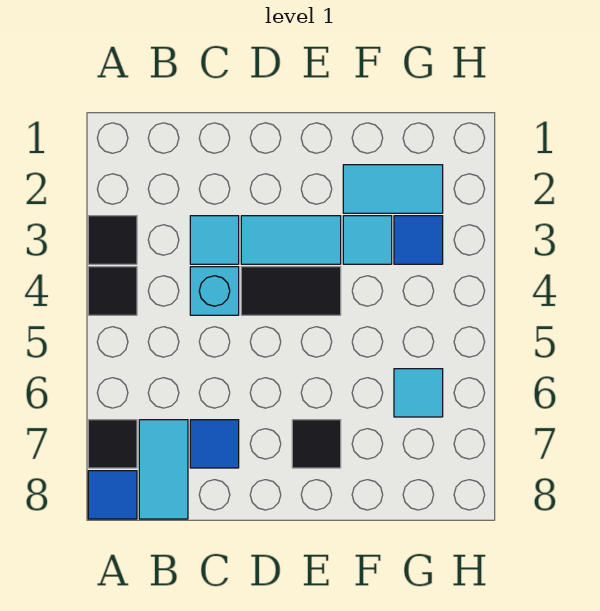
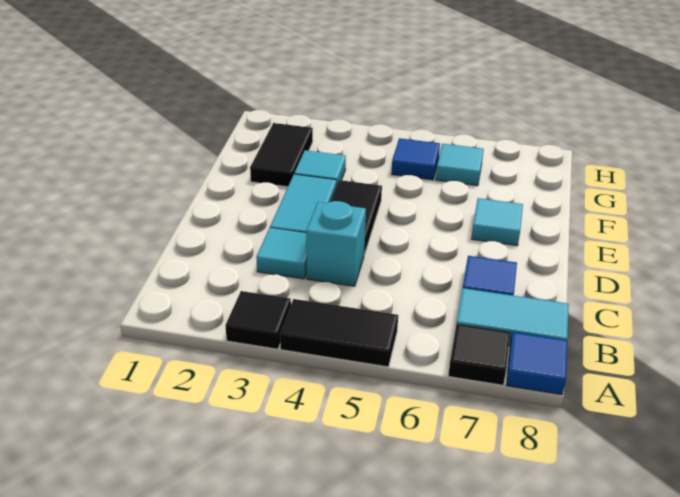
black tile A4 level 1 -> black tile A4:A5 level 1
black tile E7 level 1 -> cyan tile E7 level 1
cyan tile F2:G2 level 1 -> black tile F2:G2 level 1
blue tile G3 level 1 -> blue tile G5 level 1

